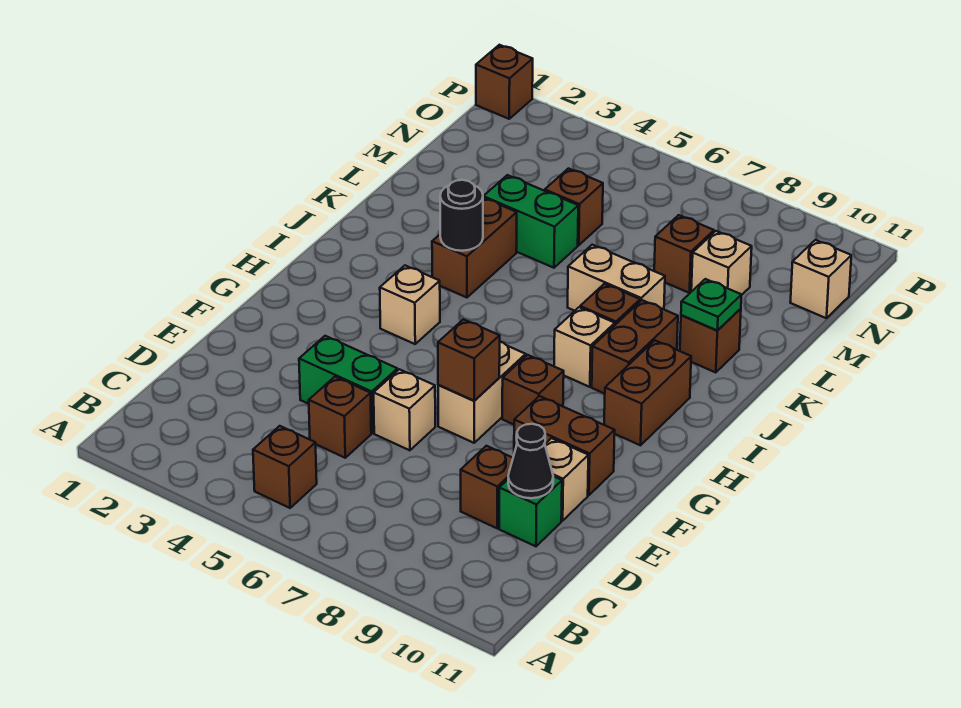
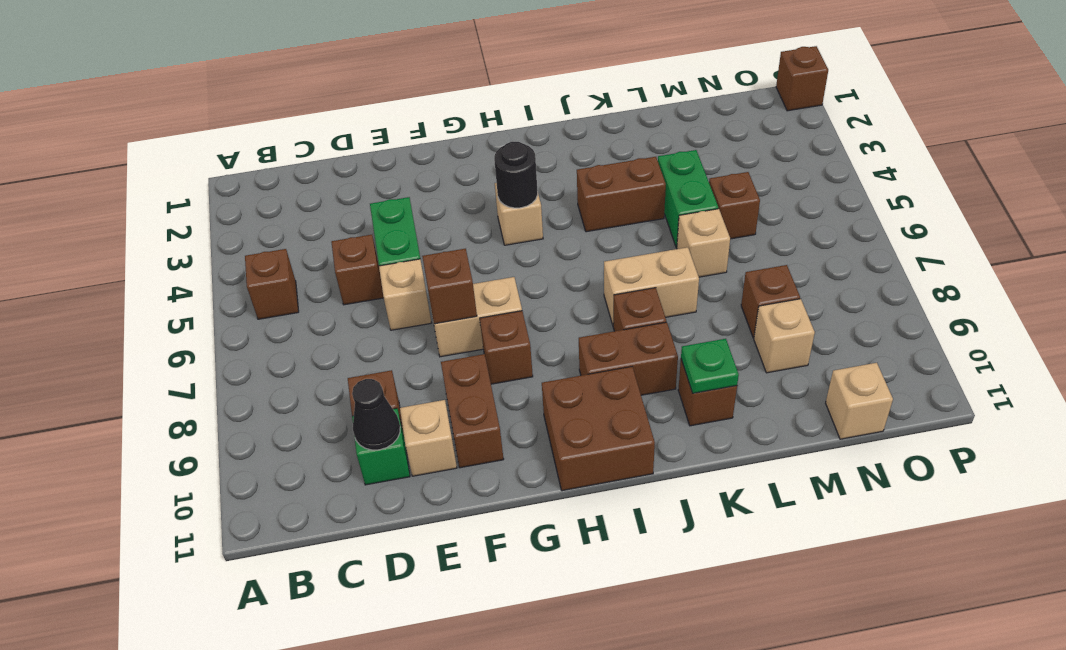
brown brick H10:I10 level 1 -> brown brick H10:I11 level 1
tan brick I8 level 1 -> tan brick L6 level 1
black round brick J4 level 2 -> black round brick H4 level 2
tan brick K7:K8 level 1 -> tan brick J7:K7 level 1

